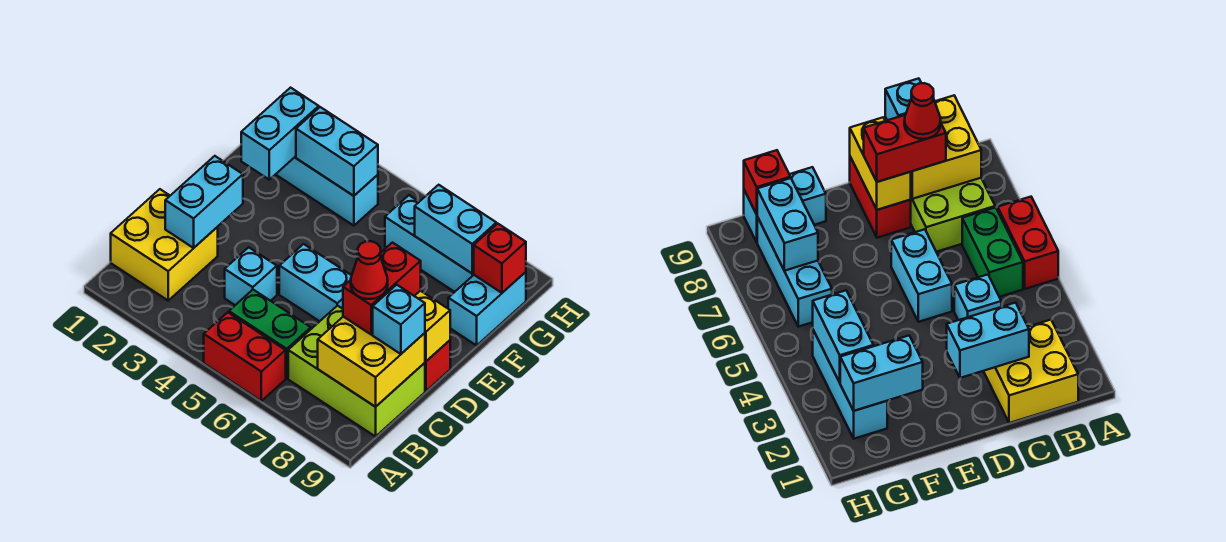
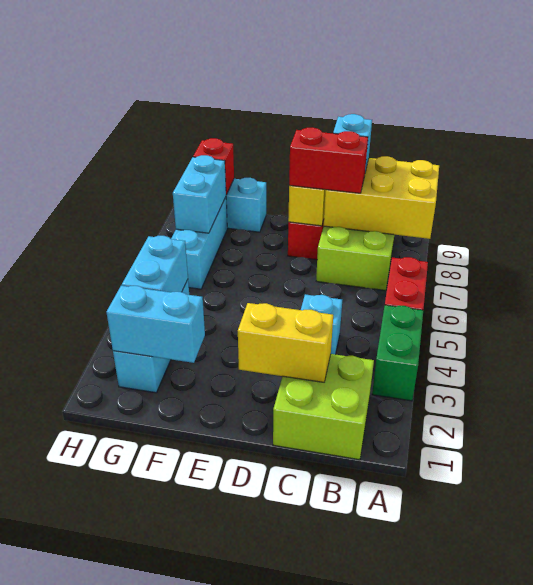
yellow brick B1:C2 level 1 -> lime brick B1:C2 level 1
green brick B5:B6 level 1 -> green brick A3:A4 level 1
yellow brick B8:C9 level 2 -> yellow brick A8:C9 level 2
cyan brick C2:D2 level 2 -> yellow brick C2:D2 level 2
red cone C8 level 4 -> none
cyan brick D5:D6 level 1 -> none

